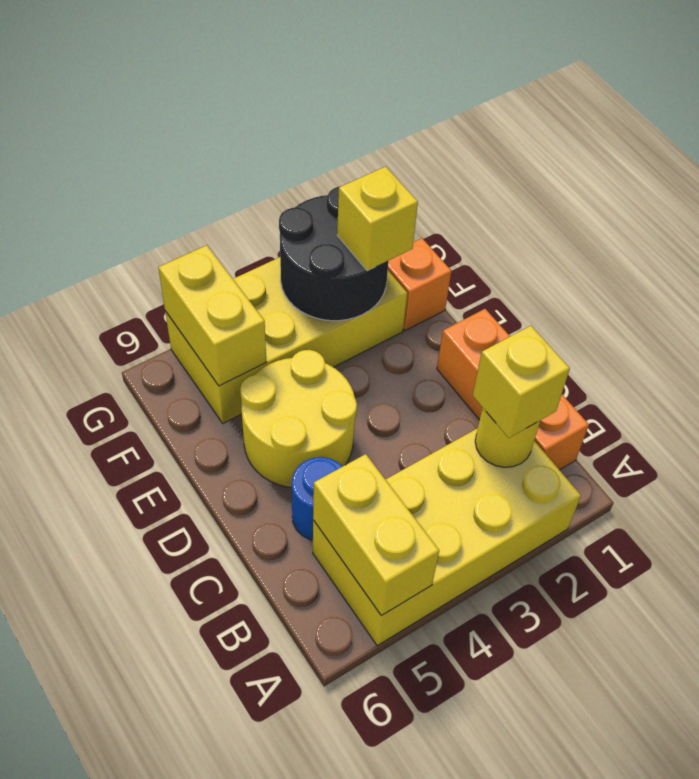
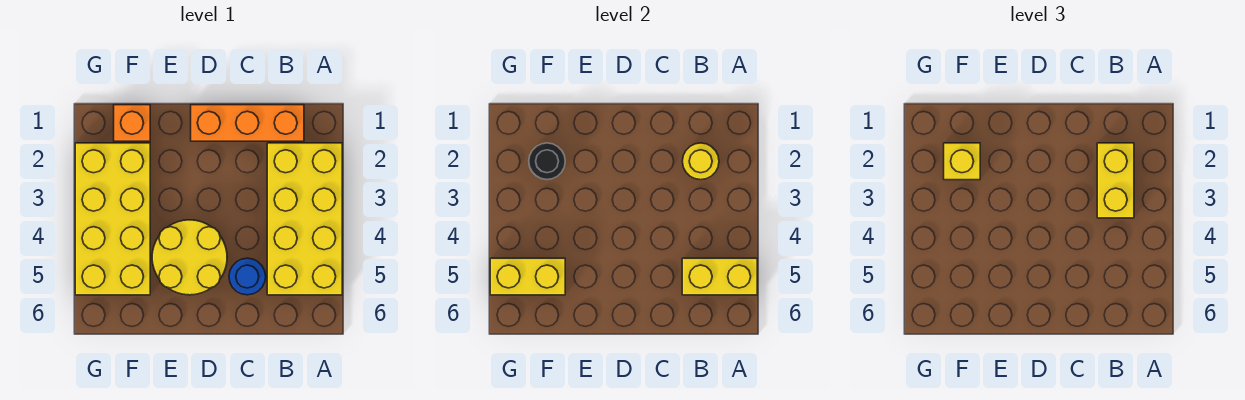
yellow brick B2 level 3 -> yellow brick B2:B3 level 3
black round brick F2:G3 level 2 -> black round brick F2 level 2

